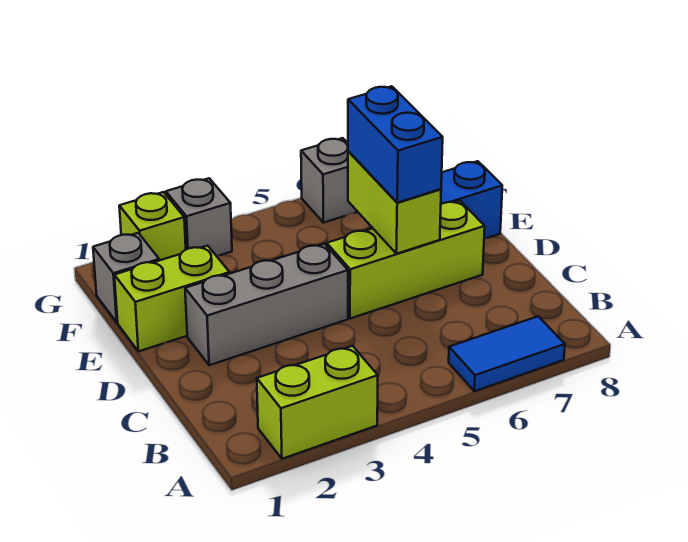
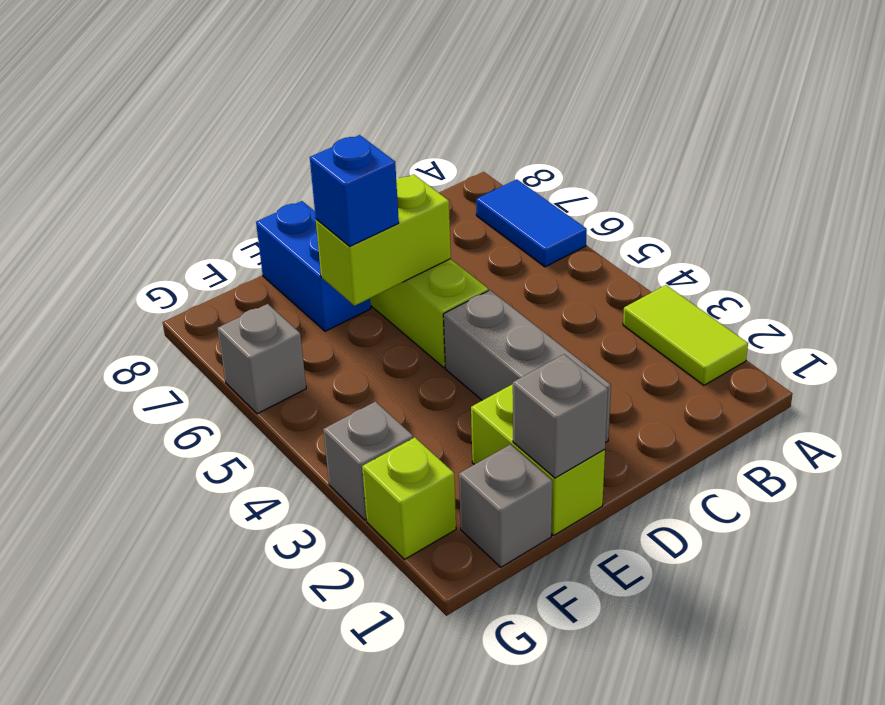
lime brick A2:A3 level 1 -> lime tile A2:A3 level 1
blue brick D6:E6 level 3 -> blue brick E6 level 3
none -> grey brick E1 level 2

